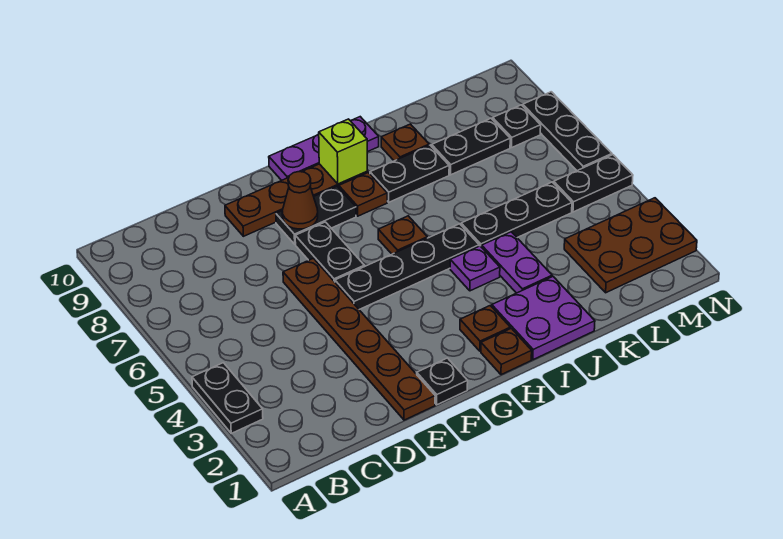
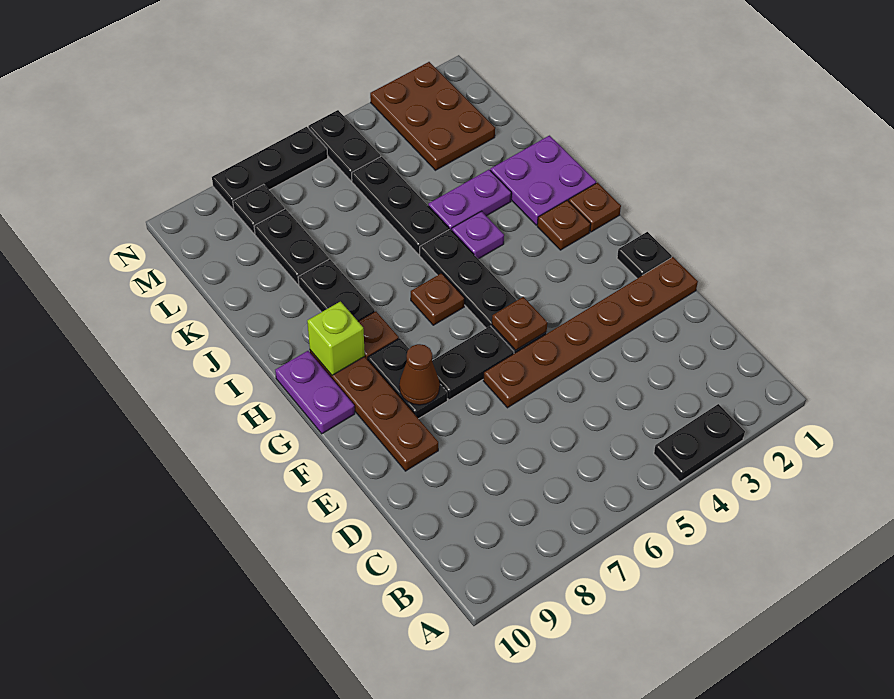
purple plate G10:I10 level 1 -> purple plate G10:H10 level 1
brown plate J9 level 1 -> brown plate F5 level 2

